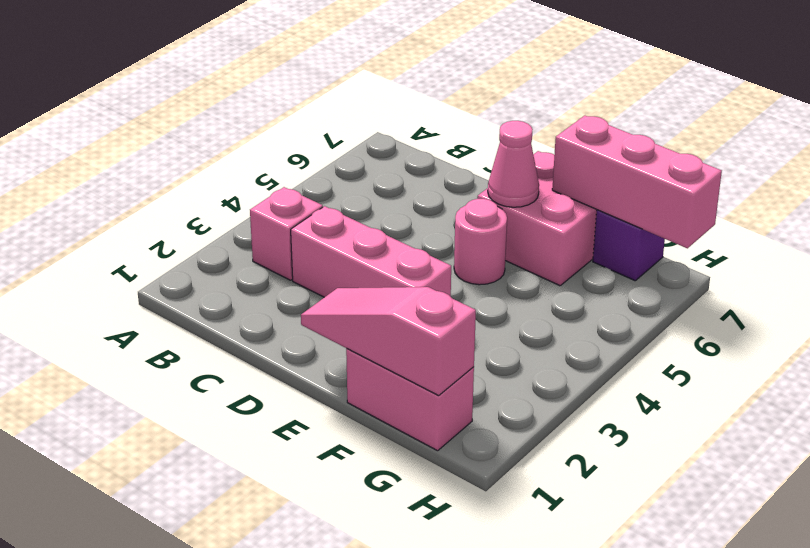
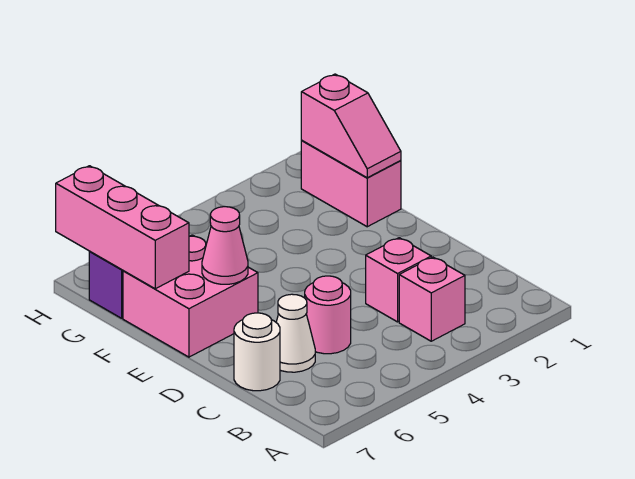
pink brick C3:E3 level 1 -> pink brick C3 level 1
none -> white cone C6 level 1
none -> white round brick C7 level 1
pink slope E1:G1 level 2 top G -> pink slope F1:G1 level 2 top G
pink round brick E5 level 1 -> pink round brick C5 level 1

